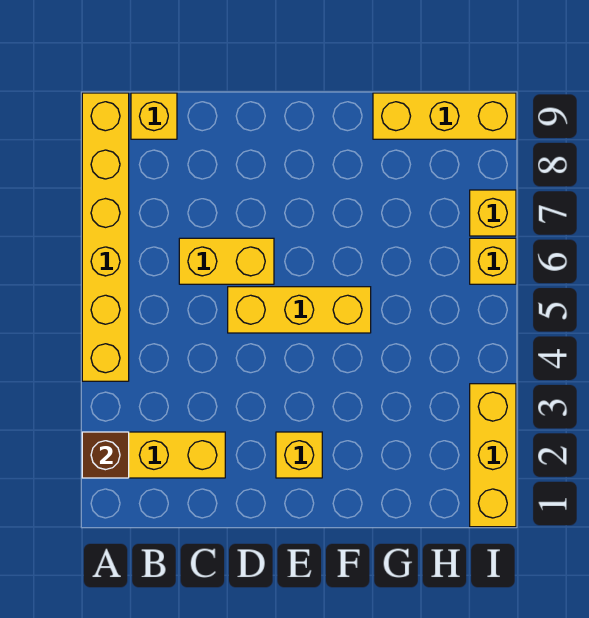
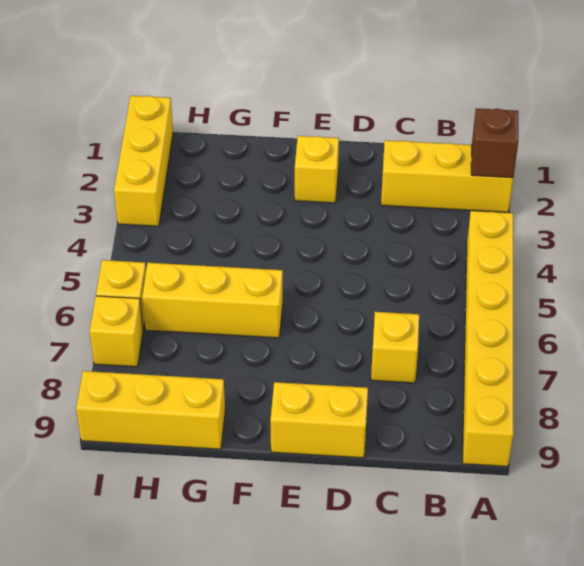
yellow brick B9 level 1 -> yellow brick C7 level 1
yellow brick C6:D6 level 1 -> yellow brick D9:E9 level 1
yellow brick D5:F5 level 1 -> yellow brick F6:H6 level 1

